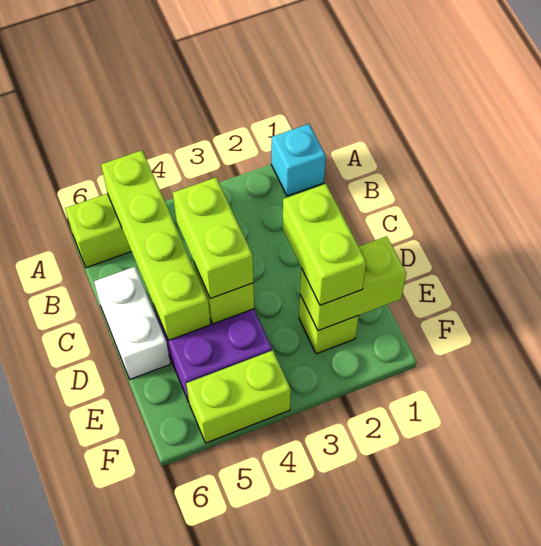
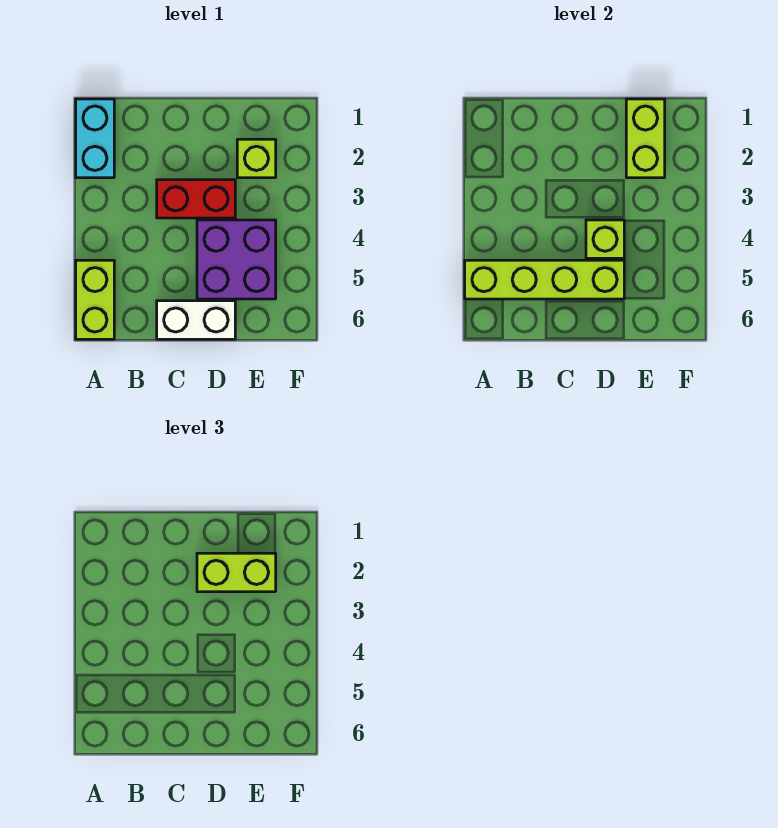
cyan brick A1 level 1 -> cyan brick A1:A2 level 1
none -> red brick C3:D3 level 1
lime brick C4:D4 level 3 -> none
lime brick F4:F5 level 1 -> none

